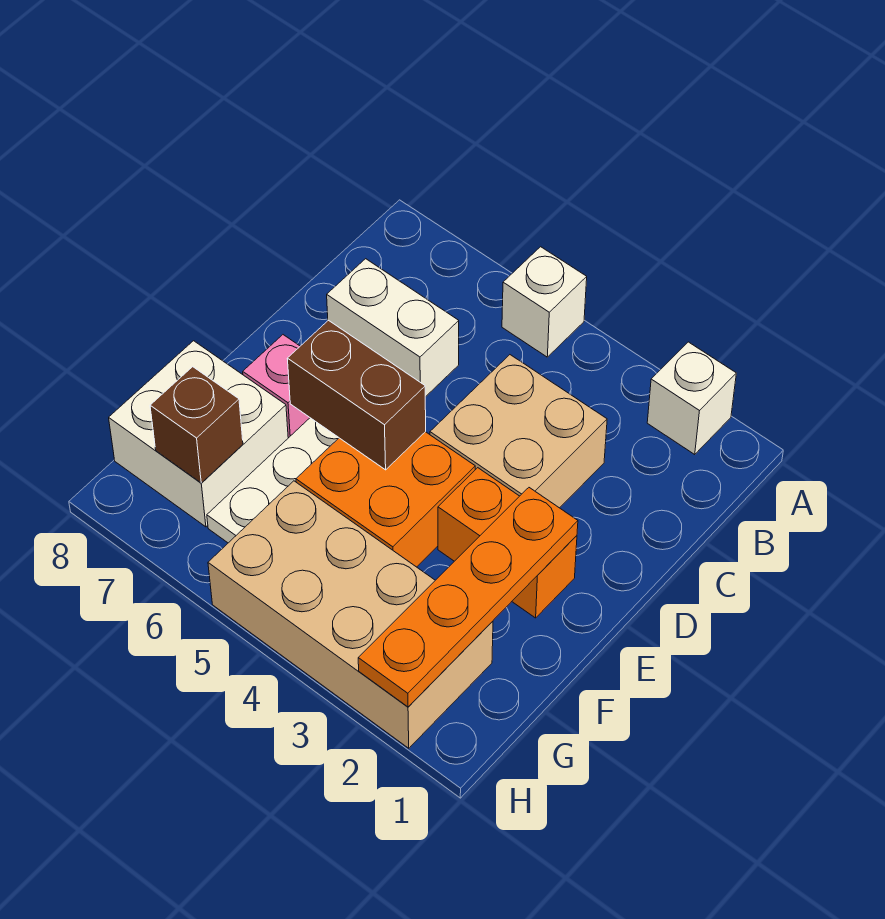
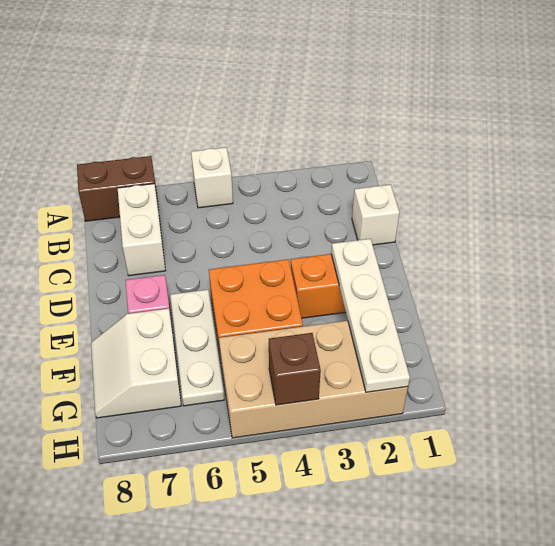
white brick A2 level 1 -> white brick C1 level 1
tan brick C3:D4 level 1 -> none
white brick C6:C7 level 1 -> white brick B7:C7 level 1
orange plate E2:H2 level 2 -> white plate E2:H2 level 2
brown brick E5:E6 level 2 -> brown brick A7:A8 level 1
white brick F7:G8 level 1 -> white slope F7:G8 level 1 top 7
brown brick G7 level 2 -> brown brick H4 level 2

